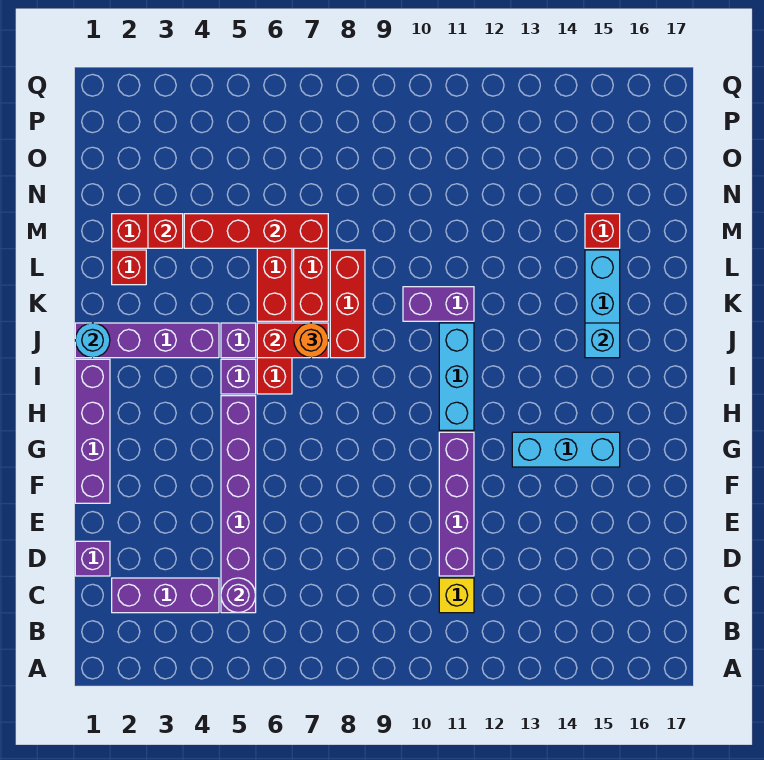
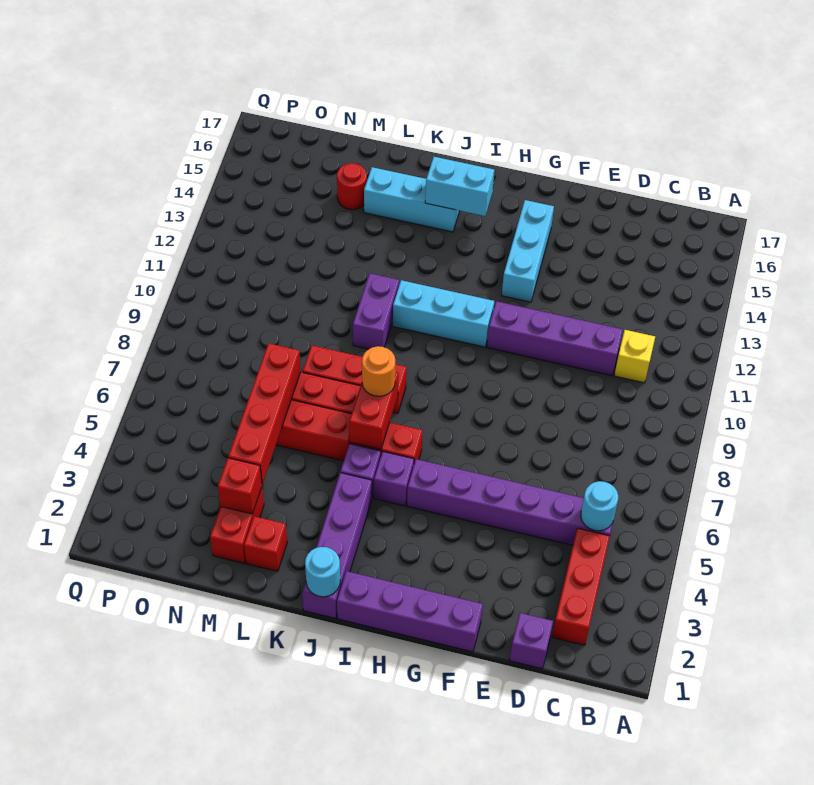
purple brick C2:C4 level 1 -> red brick C2:C4 level 1
purple round brick C5 level 2 -> cyan round brick C5 level 2
cyan brick J15 level 2 -> cyan brick I15:J15 level 2
red brick M15 level 1 -> red round brick M15 level 1

